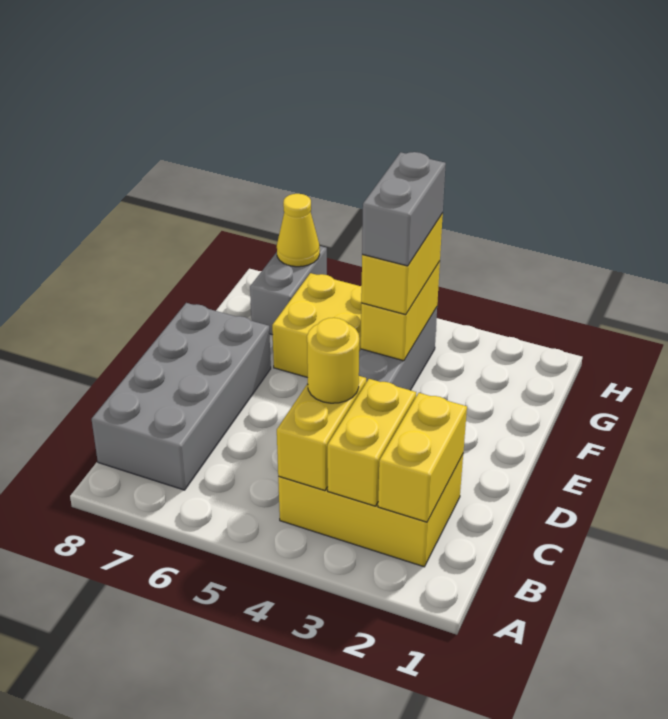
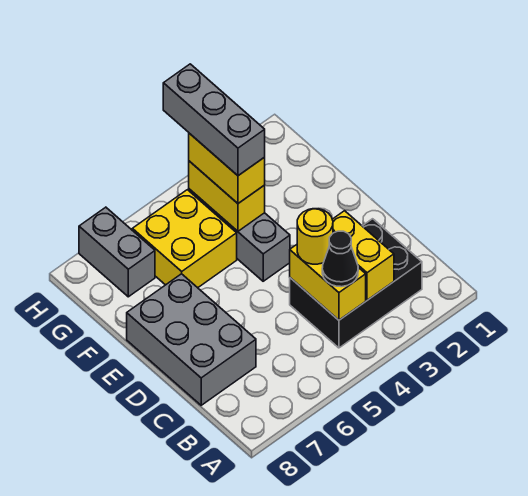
yellow brick B2:C4 level 1 -> black brick B2:C4 level 1
yellow brick B2:C2 level 2 -> none
none -> black cone B4 level 3
grey brick B7:E8 level 1 -> grey brick C7:E8 level 1
grey brick F4:G4 level 4 -> grey brick F4:H4 level 4
yellow cone H7 level 2 -> none

